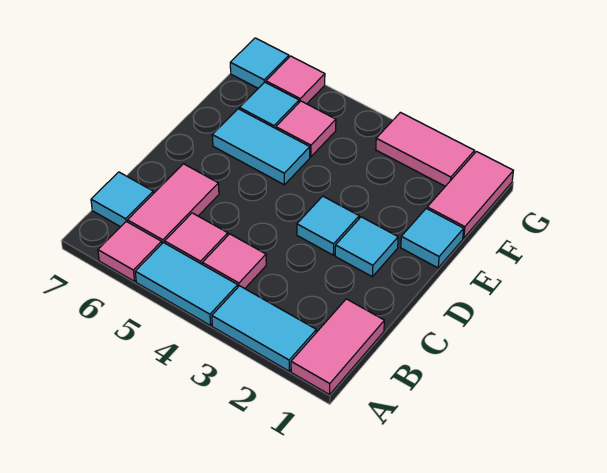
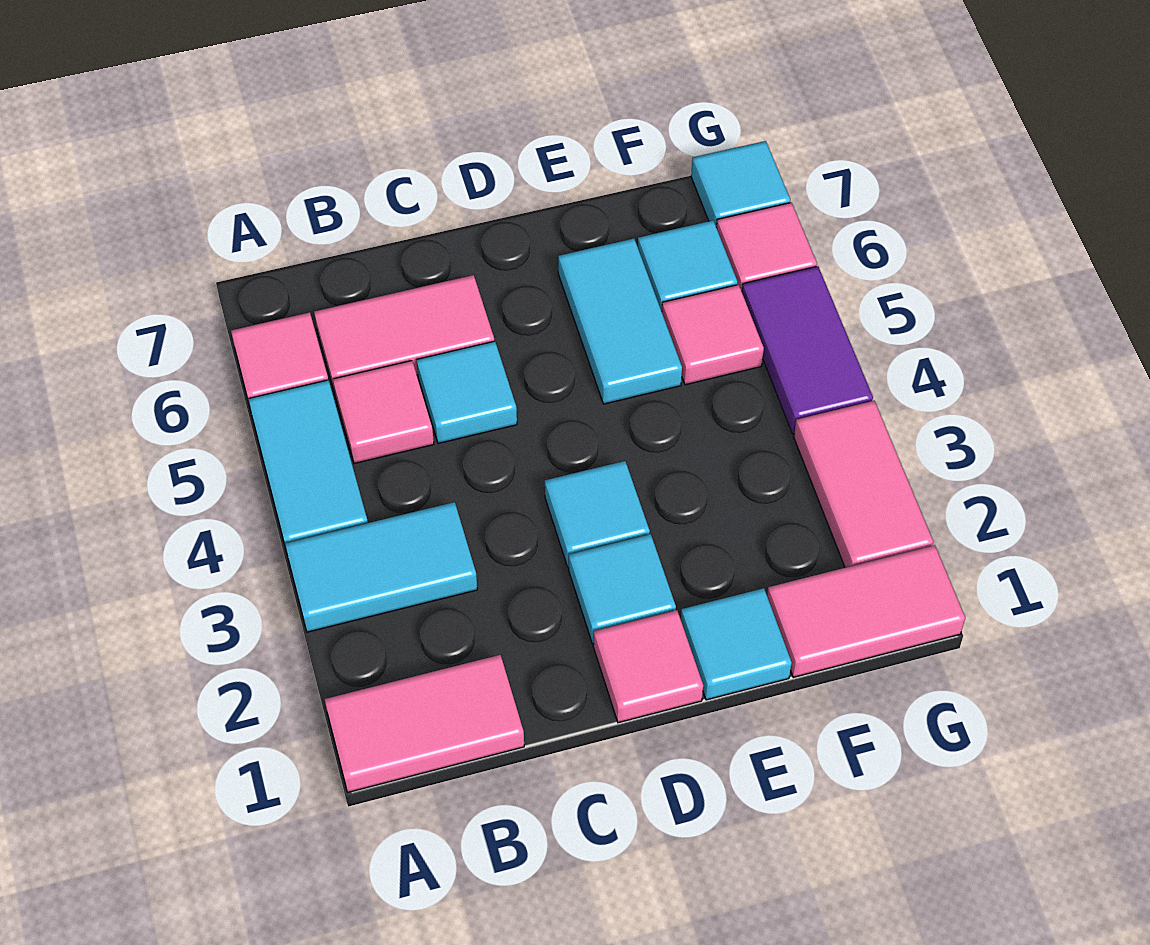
cyan tile A2:A3 level 1 -> cyan tile A3:B3 level 1
pink tile B4 level 1 -> pink tile D1 level 1
cyan tile B7 level 1 -> cyan tile C5 level 1
none -> purple tile G4:G5 level 1

